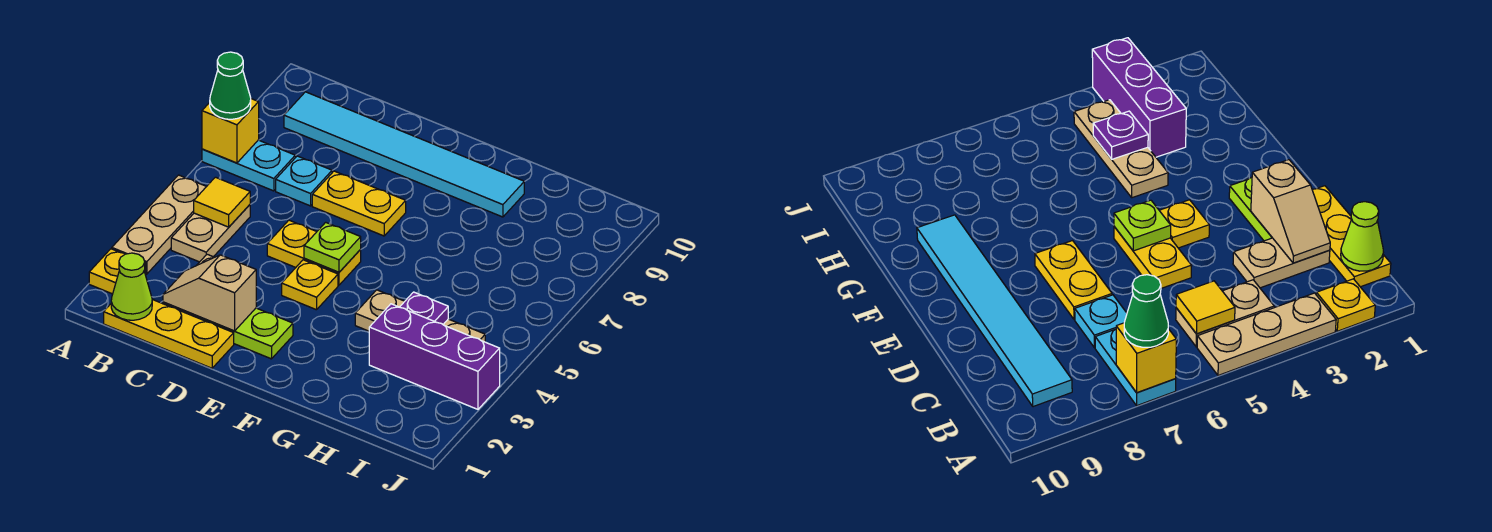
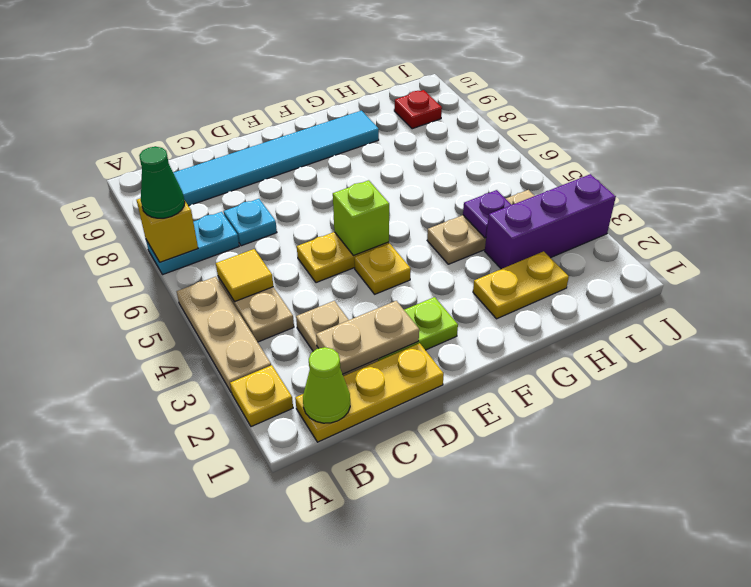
tan slope C2:D2 level 2 top D -> tan plate C2:D2 level 2
yellow plate D7:E7 level 1 -> yellow plate G2:H2 level 1
lime plate E5 level 2 -> lime brick E5 level 2
none -> red plate I9 level 1

